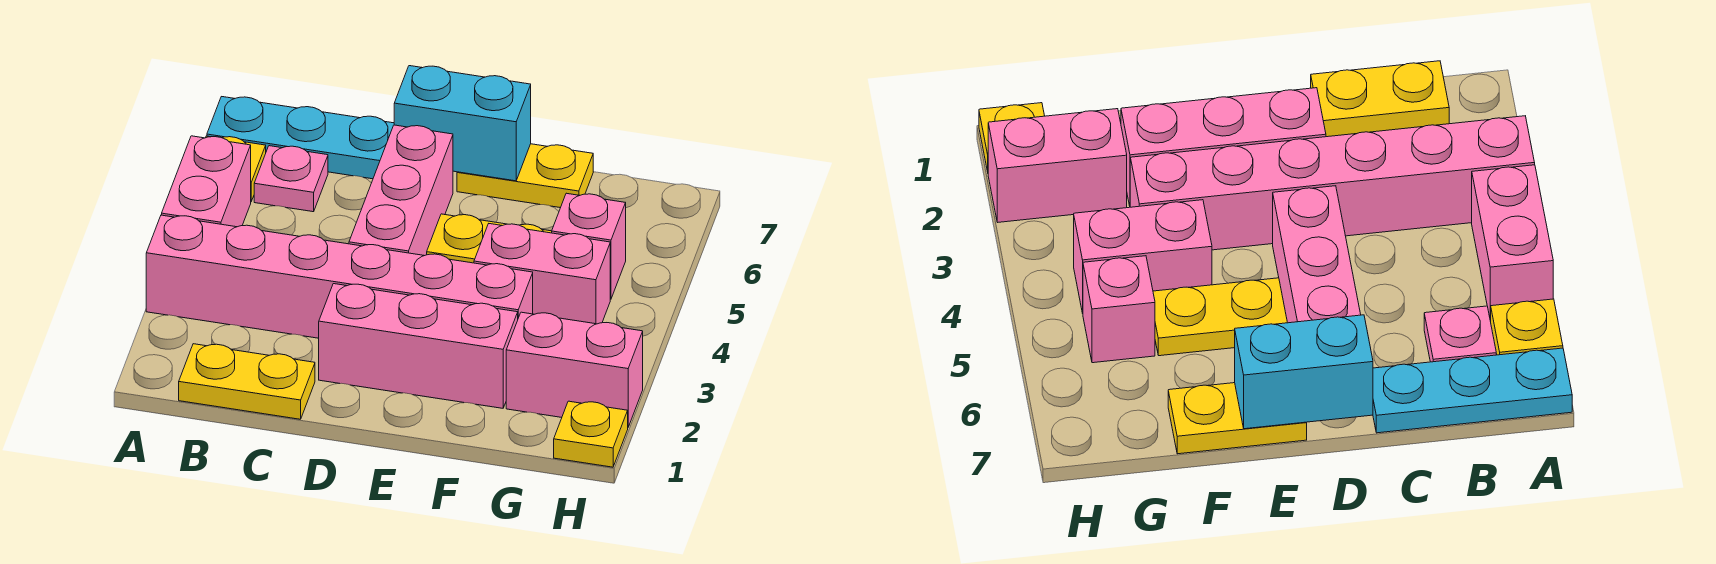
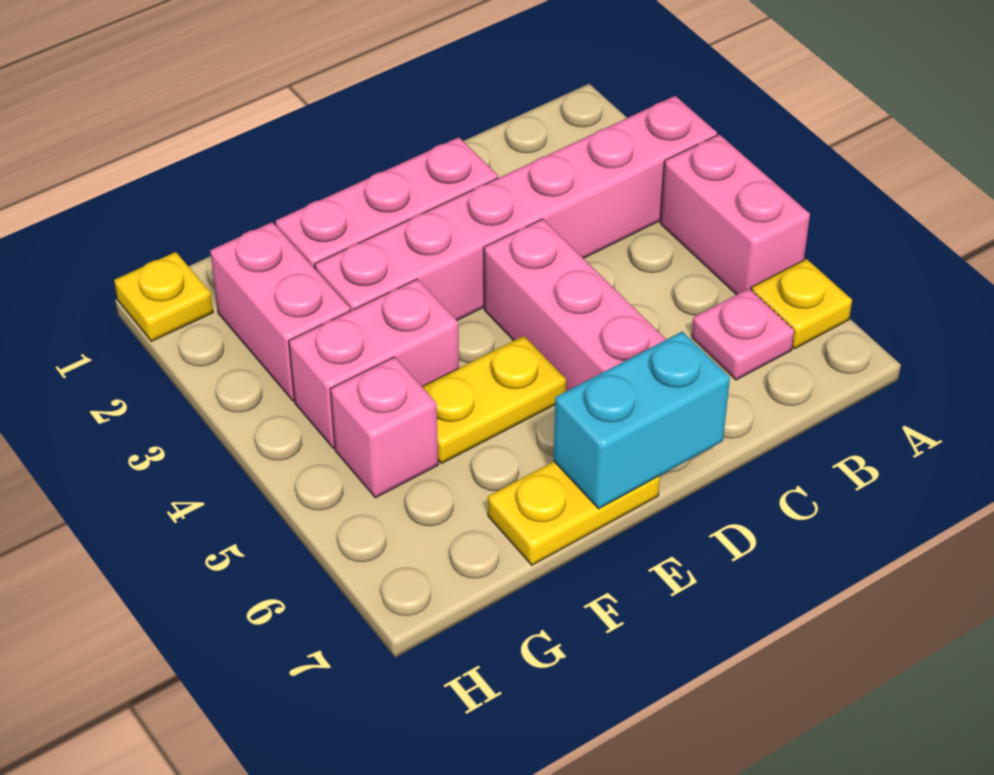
cyan plate A7:C7 level 1 -> none
yellow plate B1:C1 level 1 -> none
pink brick G2:H2 level 1 -> pink brick G2:G3 level 1

